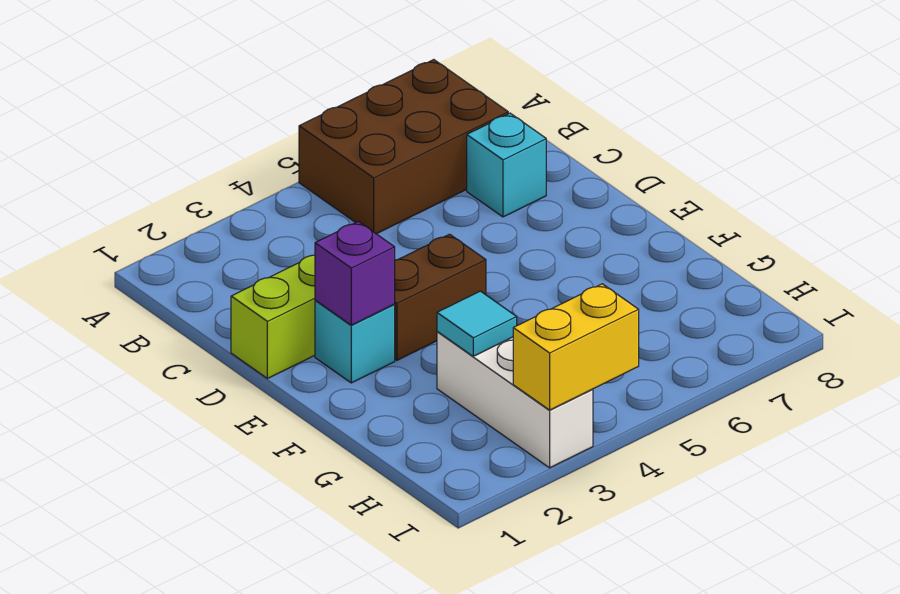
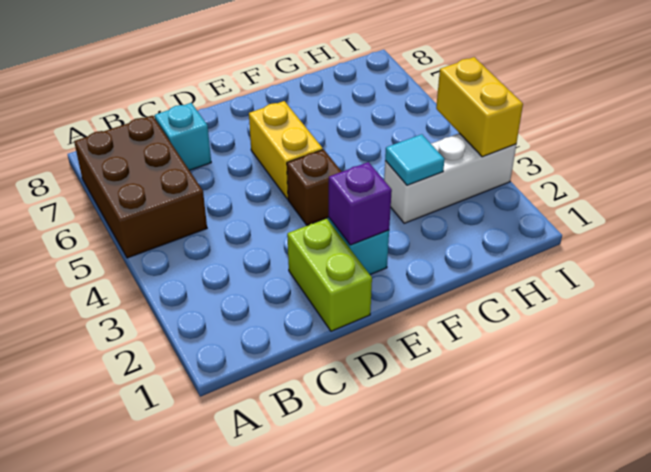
brown brick E3:E4 level 1 -> brown brick E4 level 1
none -> yellow brick E5:E6 level 1

